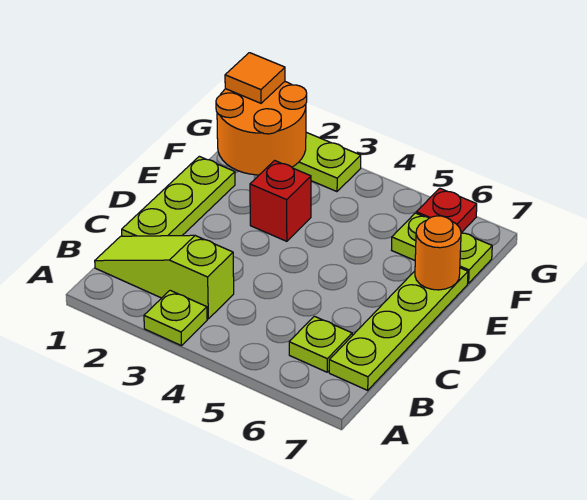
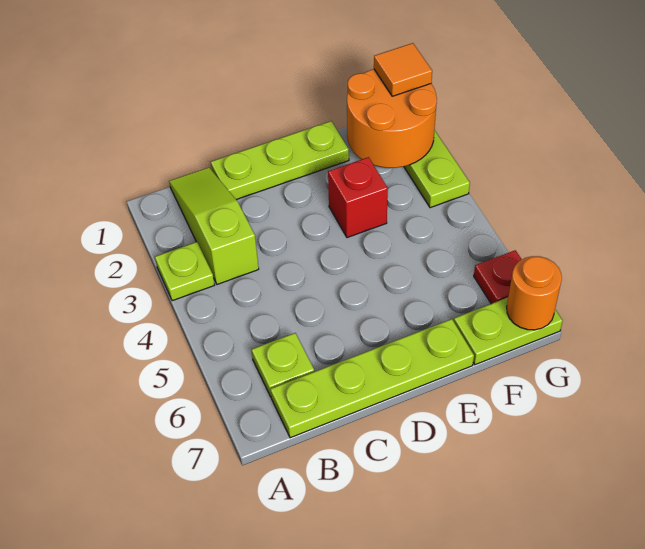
orange round brick E7 level 2 -> orange round brick G7 level 2
lime plate F6:F7 level 1 -> lime plate F7:G7 level 1

